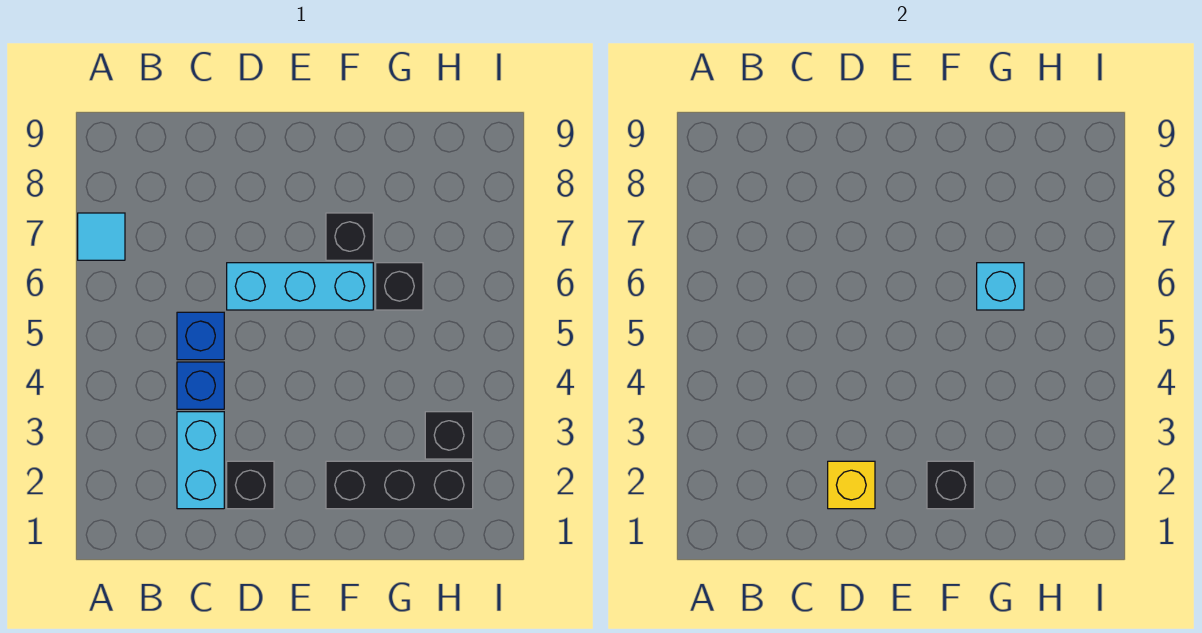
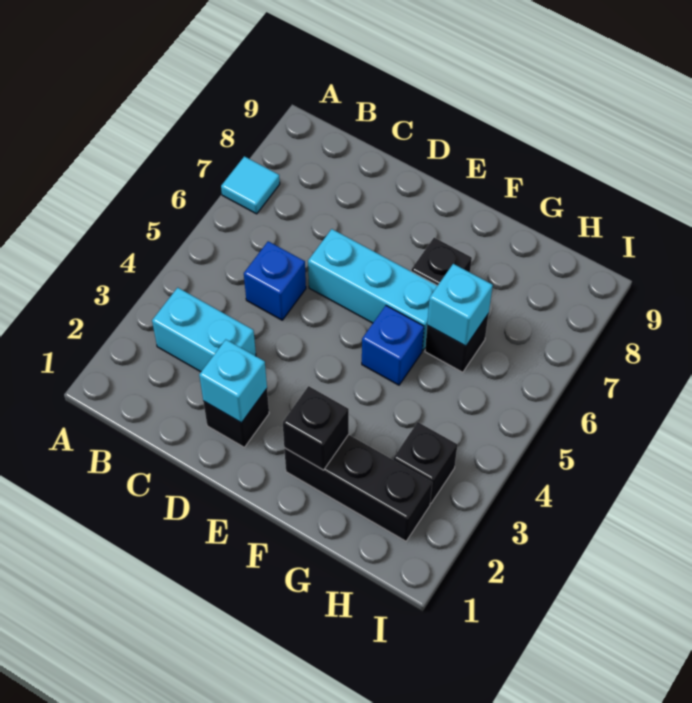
cyan brick C2:C3 level 1 -> cyan brick B3:C3 level 1
blue brick C4 level 1 -> blue brick F5 level 1
yellow brick D2 level 2 -> cyan brick D2 level 2

